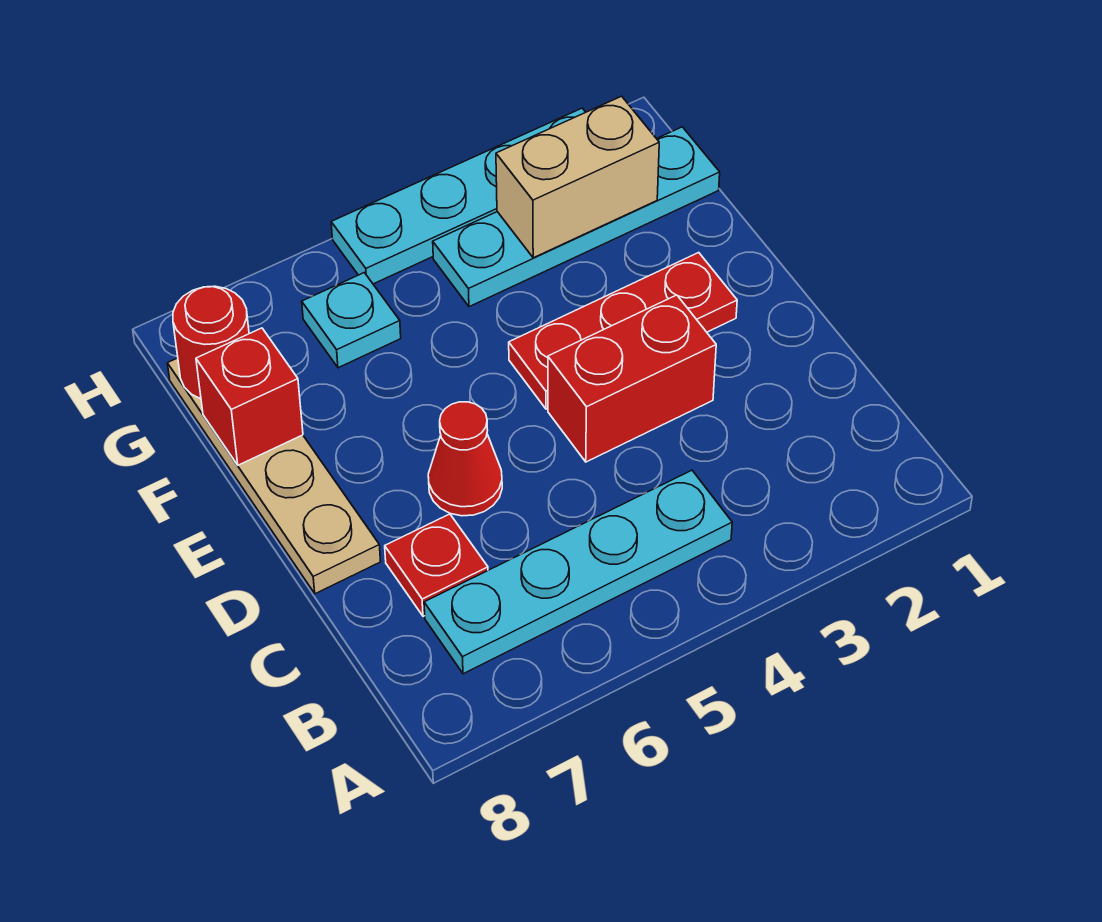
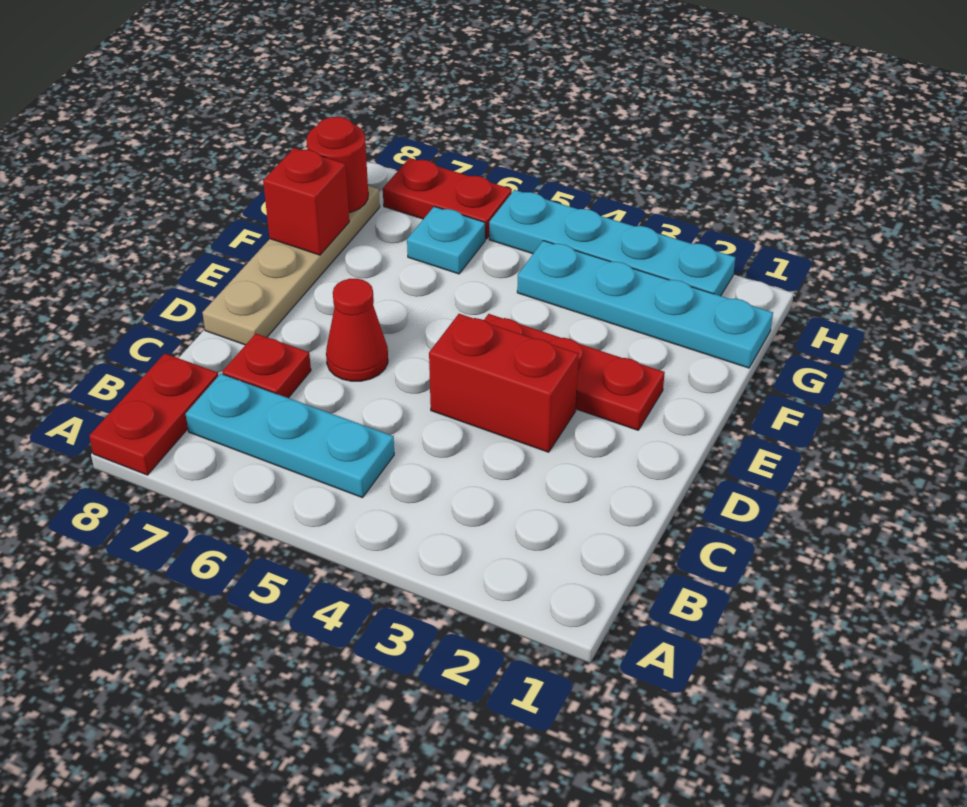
none -> red plate A8:B8 level 1
cyan plate B4:B7 level 1 -> cyan plate B5:B7 level 1
tan brick G2:G3 level 2 -> none
none -> red plate H6:H7 level 1

